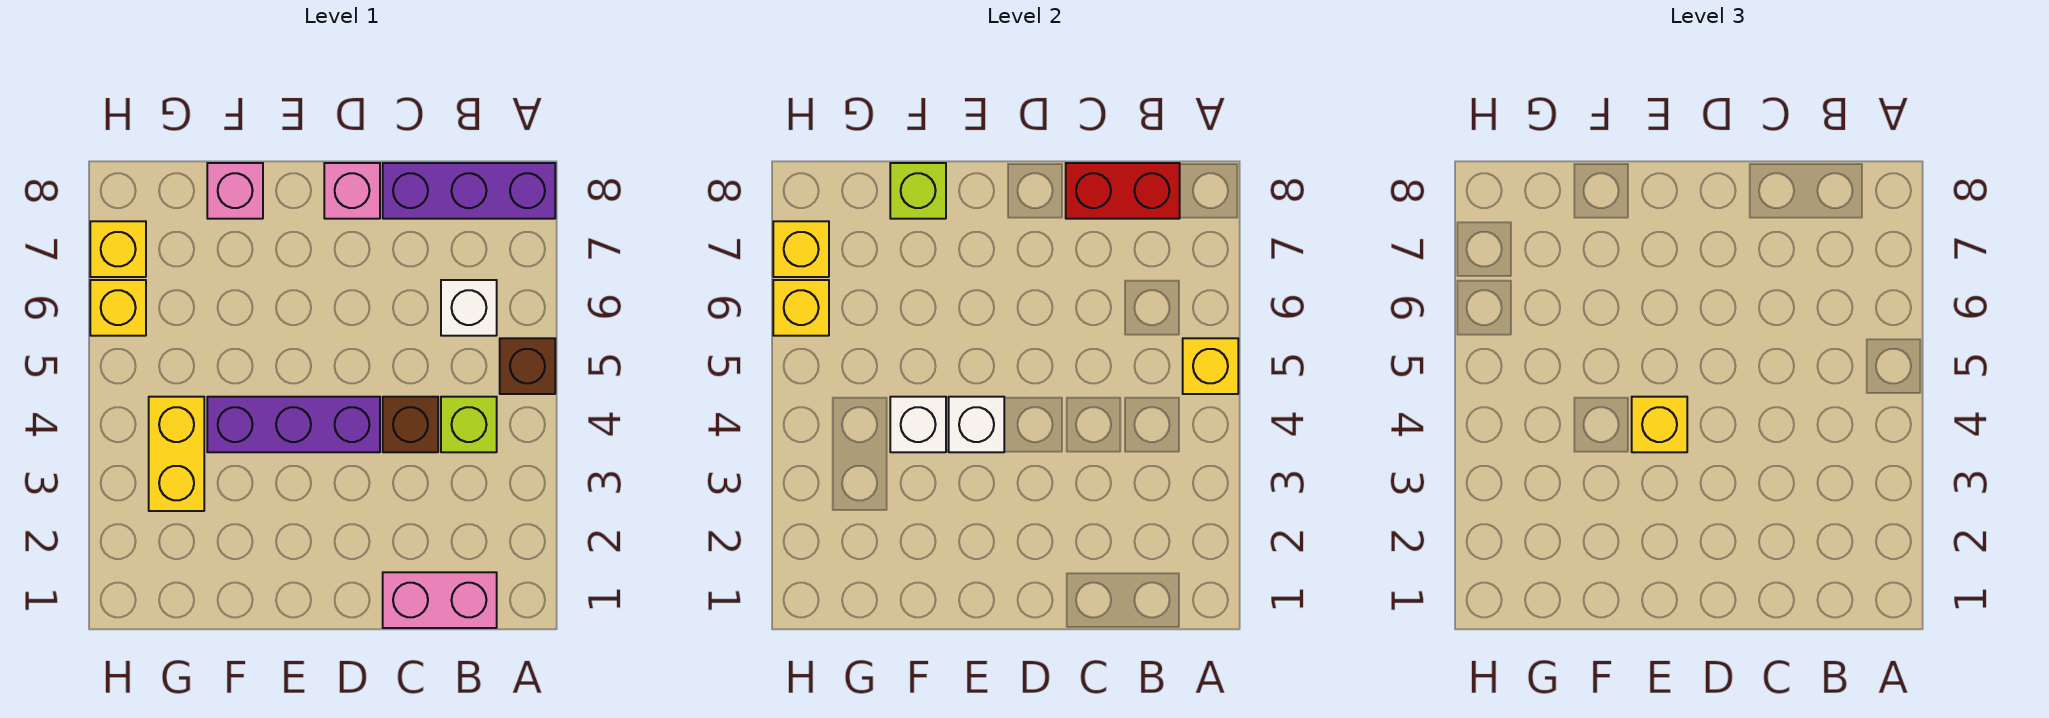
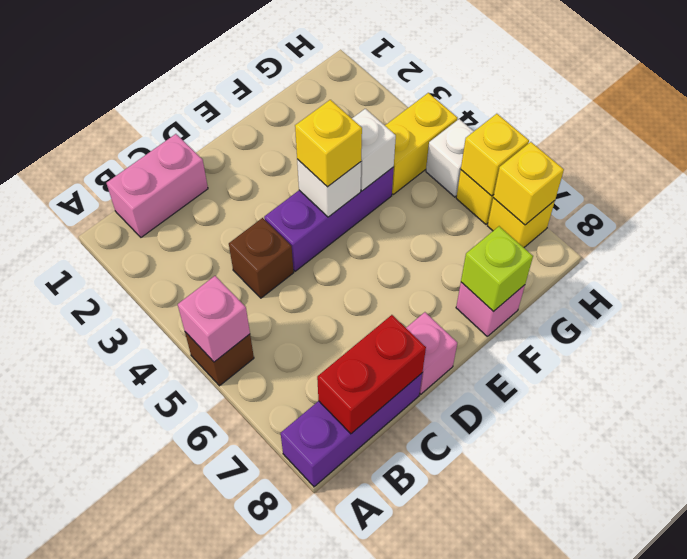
yellow brick A5 level 2 -> pink brick A5 level 2
lime brick B4 level 1 -> none
white brick B6 level 1 -> white brick H5 level 1
yellow brick G3:G4 level 1 -> yellow brick G4:H4 level 1

